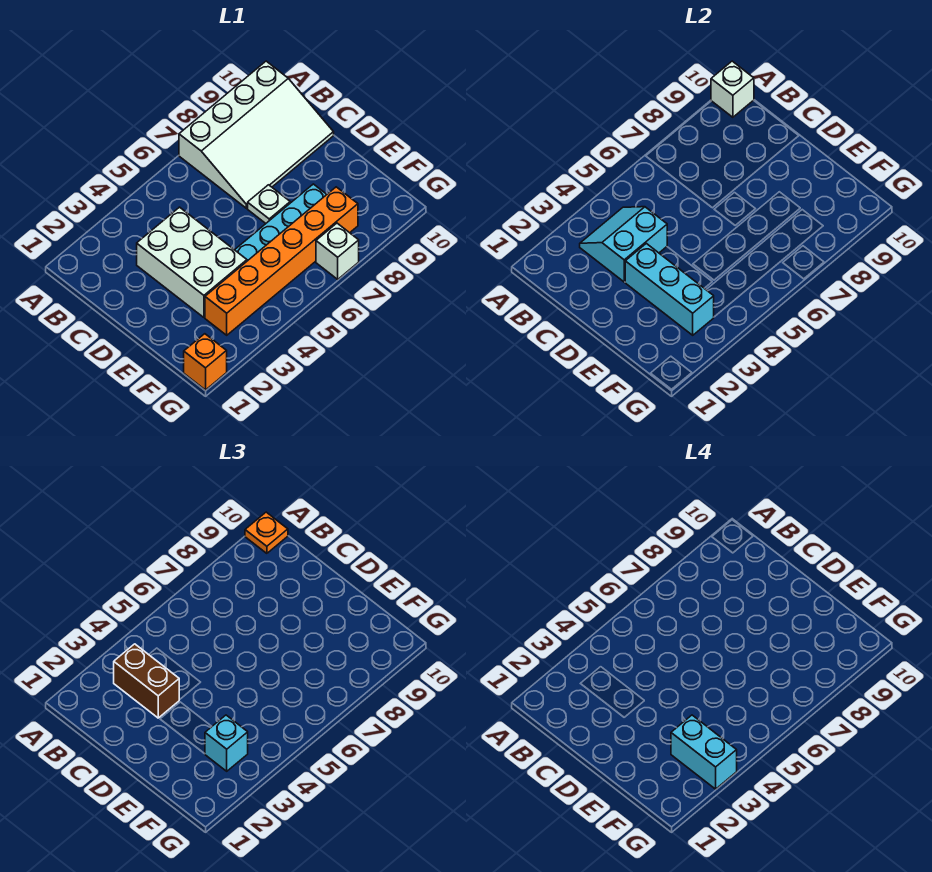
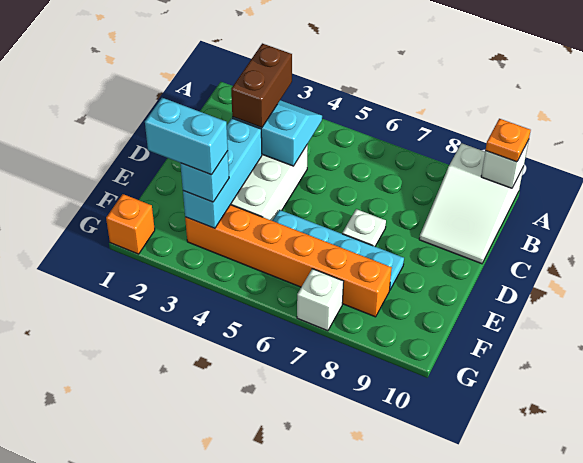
white slope A7:C10 level 1 top A -> white slope A9:C10 level 1 top A
cyan brick F3:G3 level 4 -> cyan brick F2:F3 level 4

